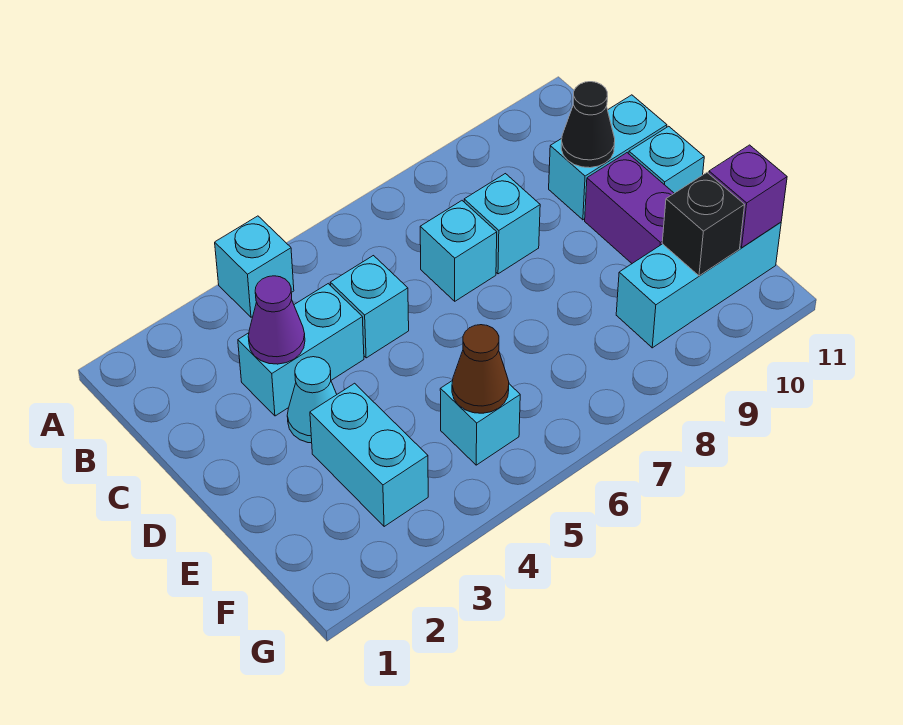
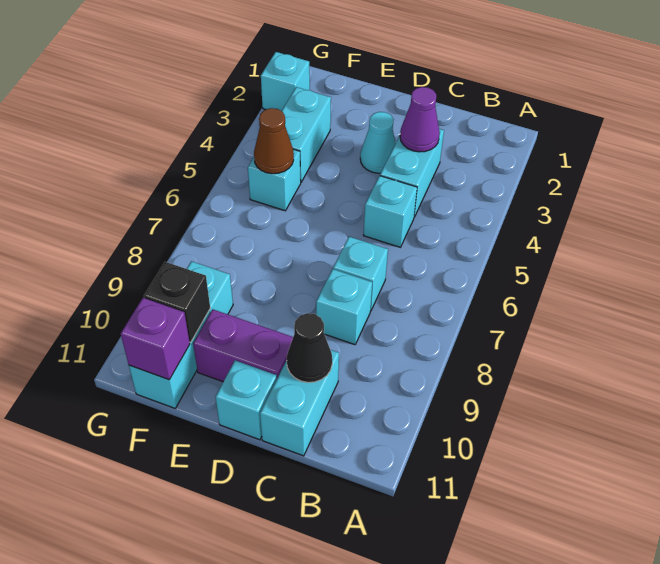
cyan brick A4 level 1 -> cyan brick G2 level 1
cyan brick E3:F3 level 1 -> cyan brick F3:F4 level 1

